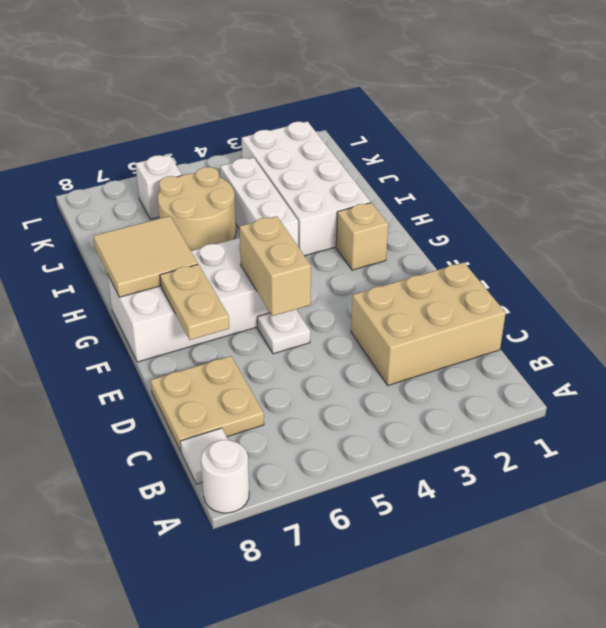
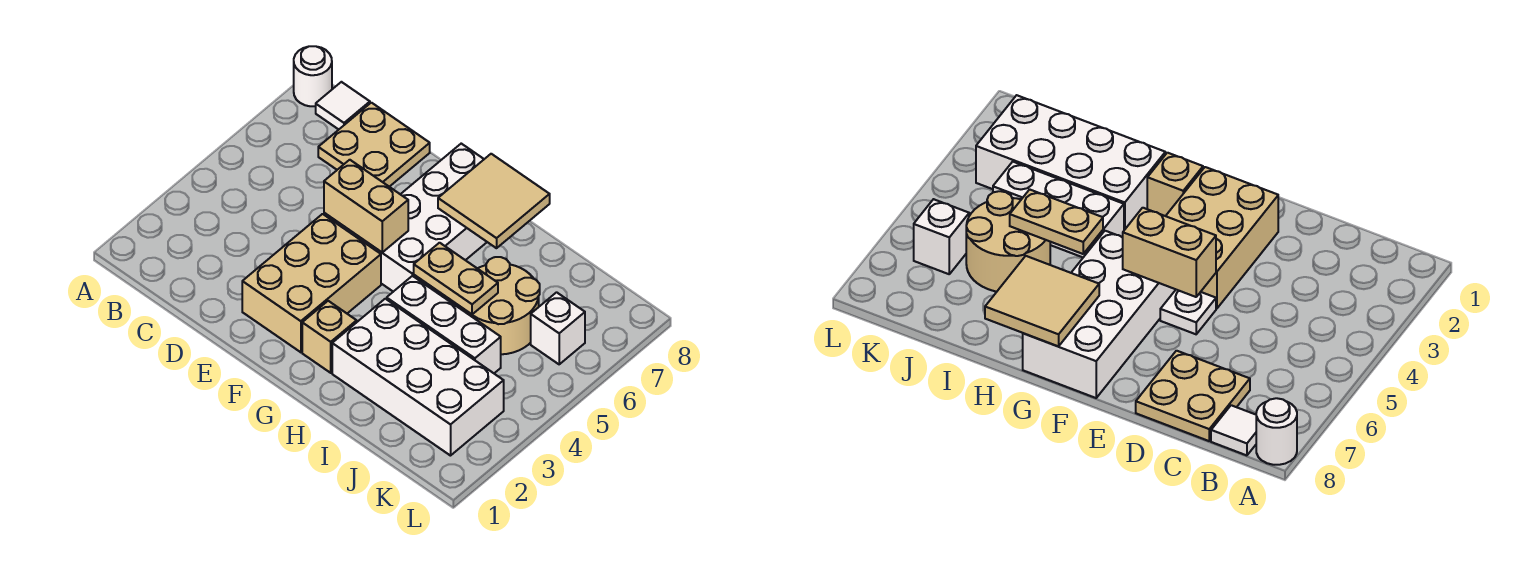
tan brick C1:D3 level 1 -> tan brick E2:F4 level 1
tan plate E7:F7 level 2 -> tan plate H5:I5 level 2

